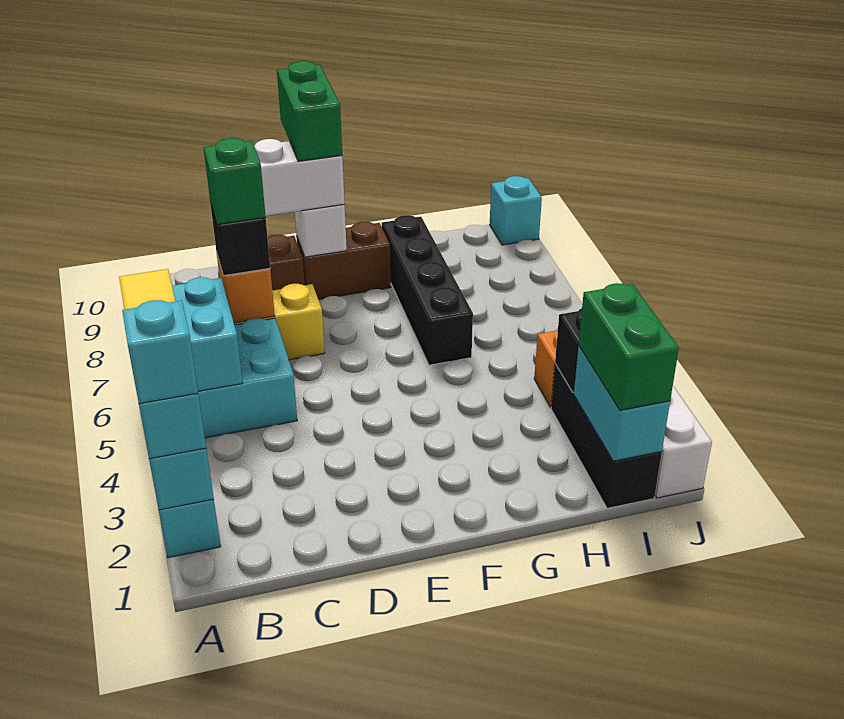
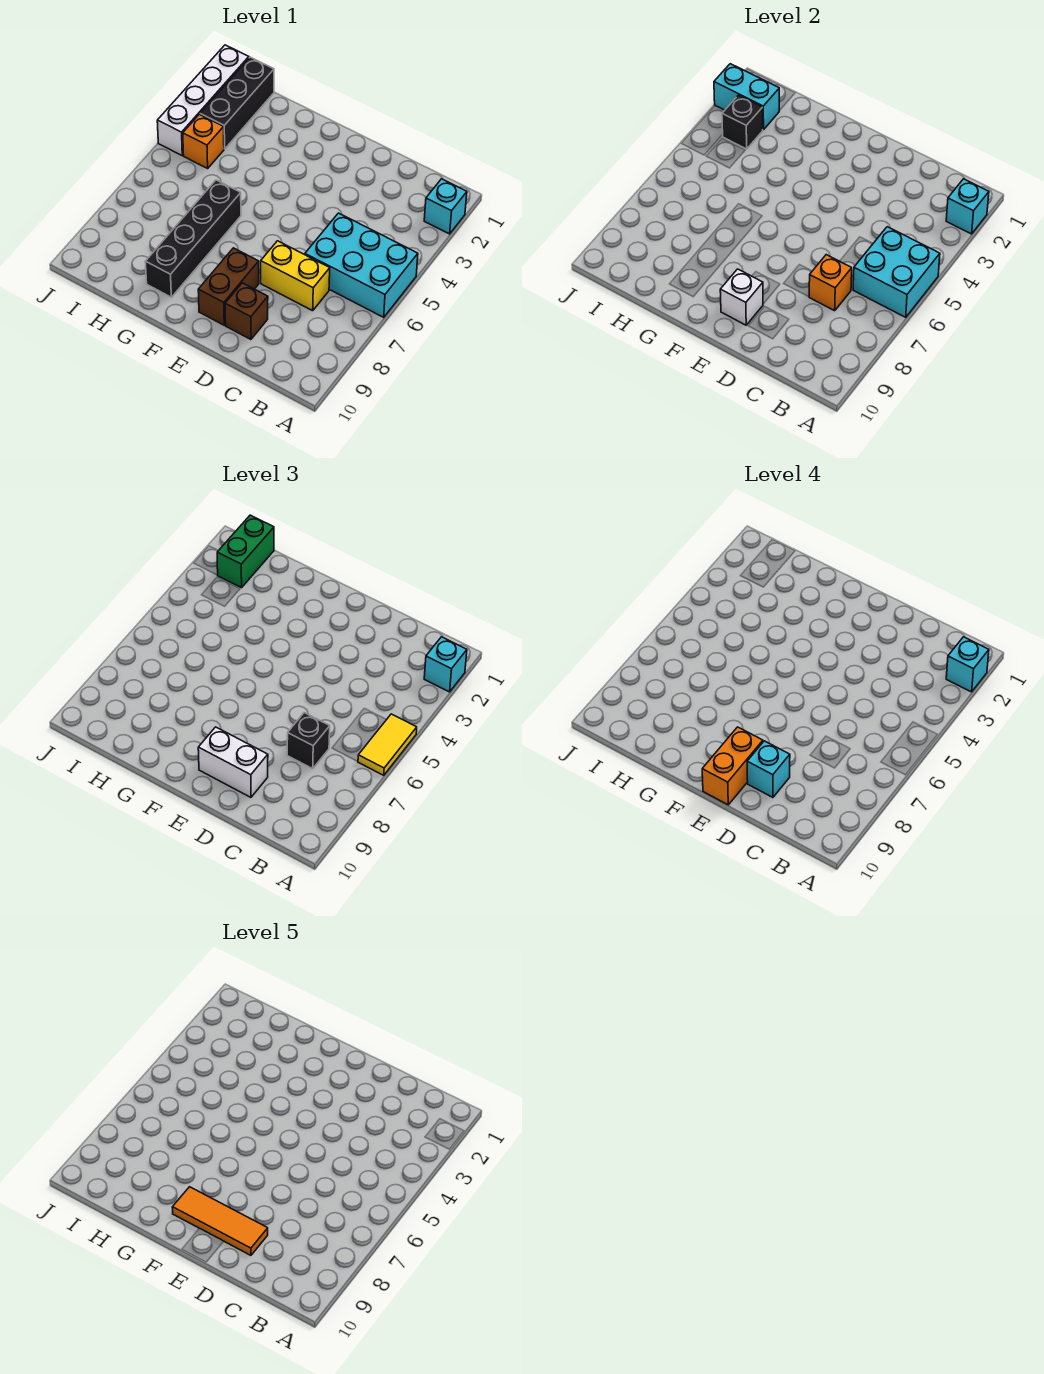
green brick C7 level 4 -> none
none -> orange tile D9:F9 level 5
brown brick E9:F9 level 1 -> brown brick E8:E9 level 1
green brick E9:E10 level 4 -> orange brick E9:E10 level 4
cyan brick I1:I2 level 2 -> cyan brick I2:J2 level 2
cyan brick J10 level 1 -> cyan brick D9 level 4

